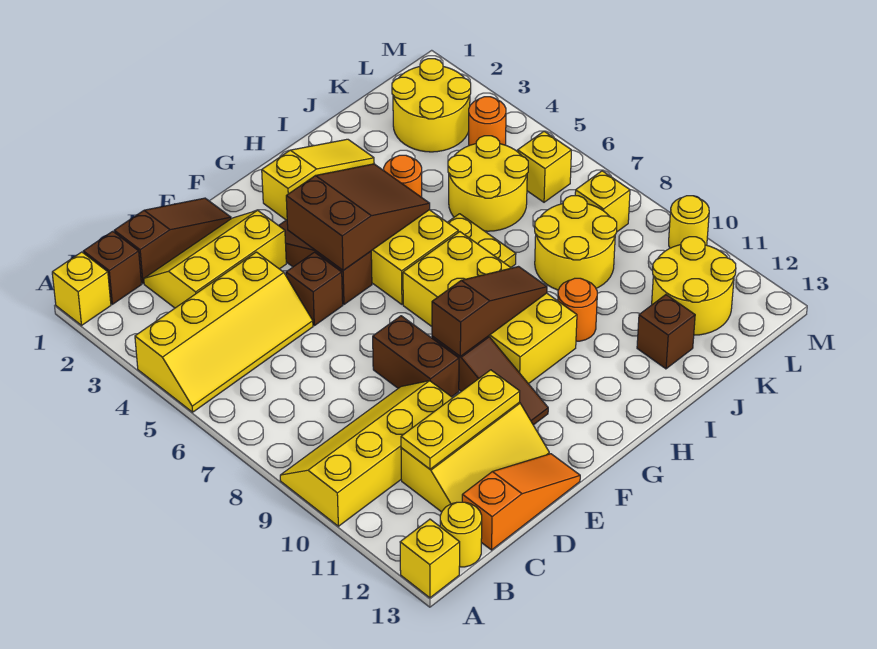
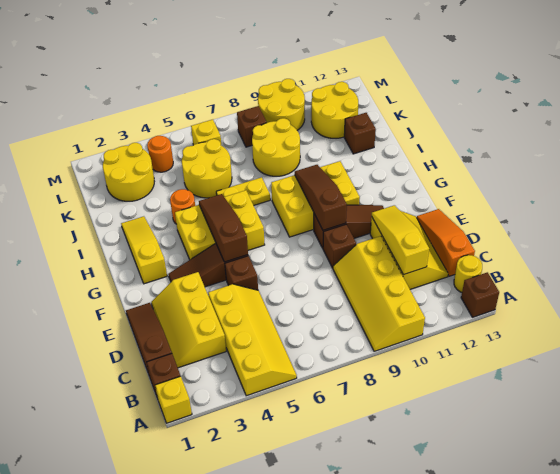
yellow brick A13 level 1 -> brown brick A13 level 1
yellow plate C11:E11 level 2 -> yellow slope C11:E11 level 2 top C
brown brick E8:E9 level 1 -> brown brick E9 level 1
brown slope F4:H5 level 2 top F -> brown slope F5:H5 level 2 top F
yellow brick G7:H10 level 1 -> yellow brick G8:H10 level 1
orange round brick I10 level 1 -> none
yellow brick L8 level 1 -> brown brick L8 level 1
yellow round brick M10 level 1 -> yellow round brick L9:M10 level 1

